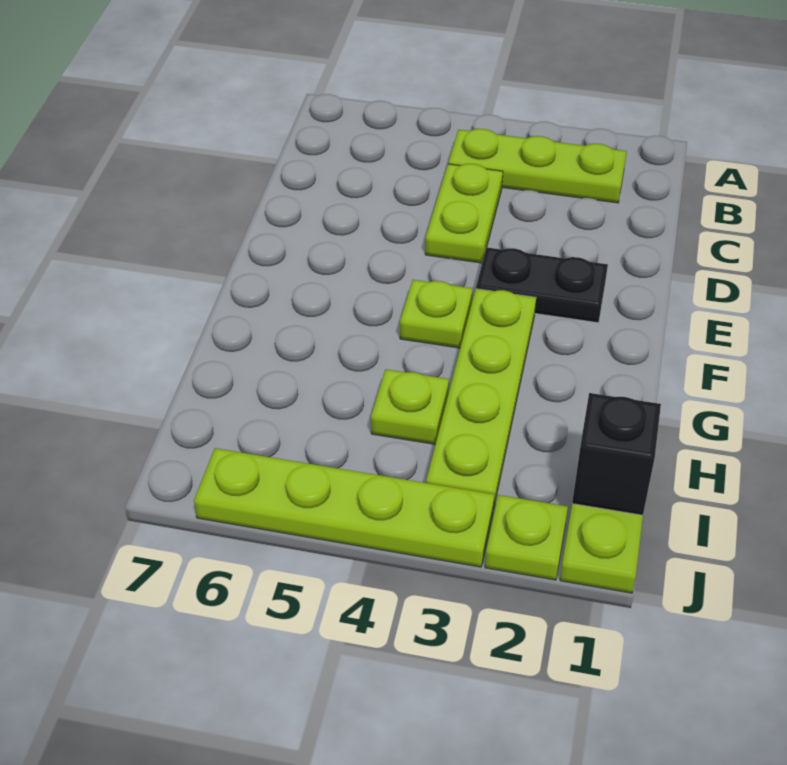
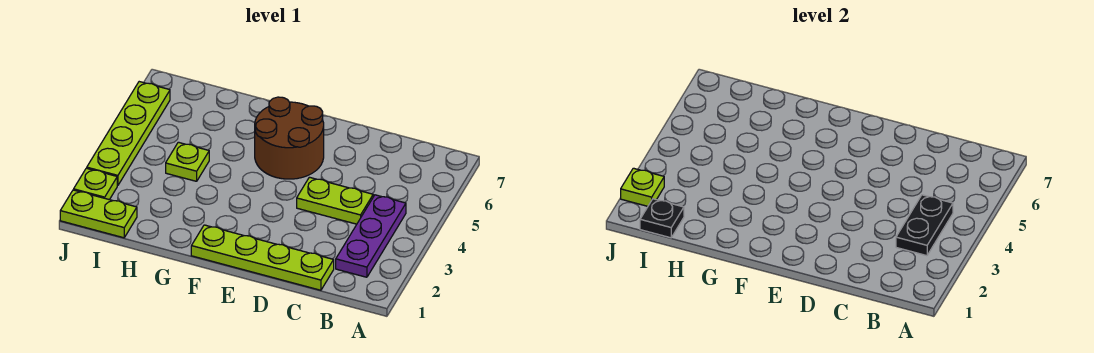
lime plate B2:B4 level 1 -> purple plate B2:B4 level 1
black plate E2:E3 level 1 -> black plate B3:B4 level 2
none -> brown round brick E5:F6 level 1
lime plate F3:I3 level 1 -> lime plate C1:F1 level 1
lime plate F4 level 1 -> lime plate J2 level 2
black brick I1 level 2 -> black plate I1 level 2

